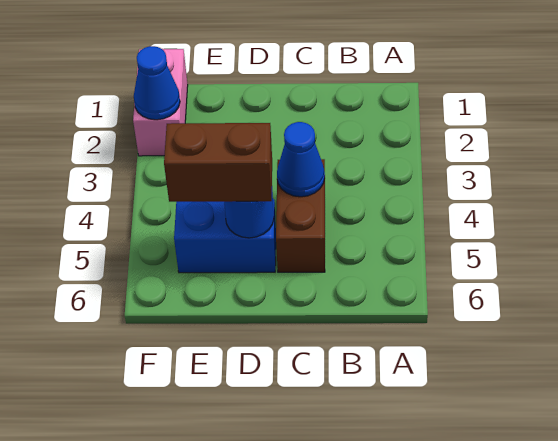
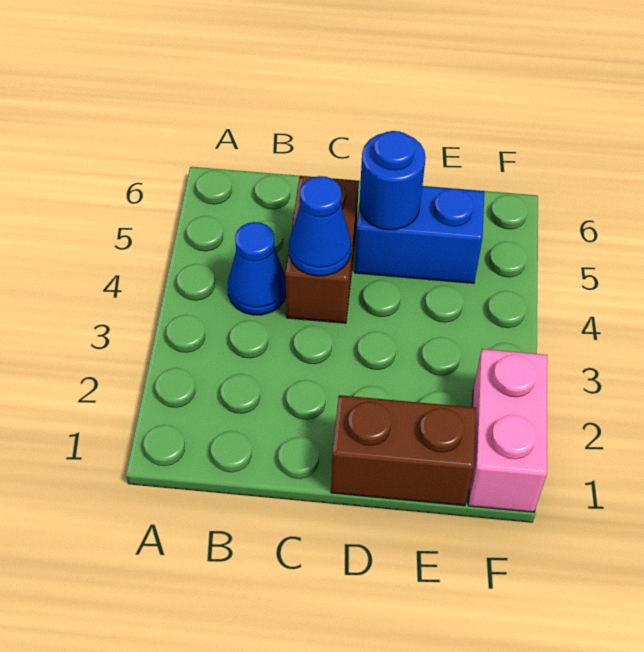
brown brick D5:E5 level 3 -> brown brick D1:E1 level 1
blue cone F2 level 2 -> blue cone B4 level 1

